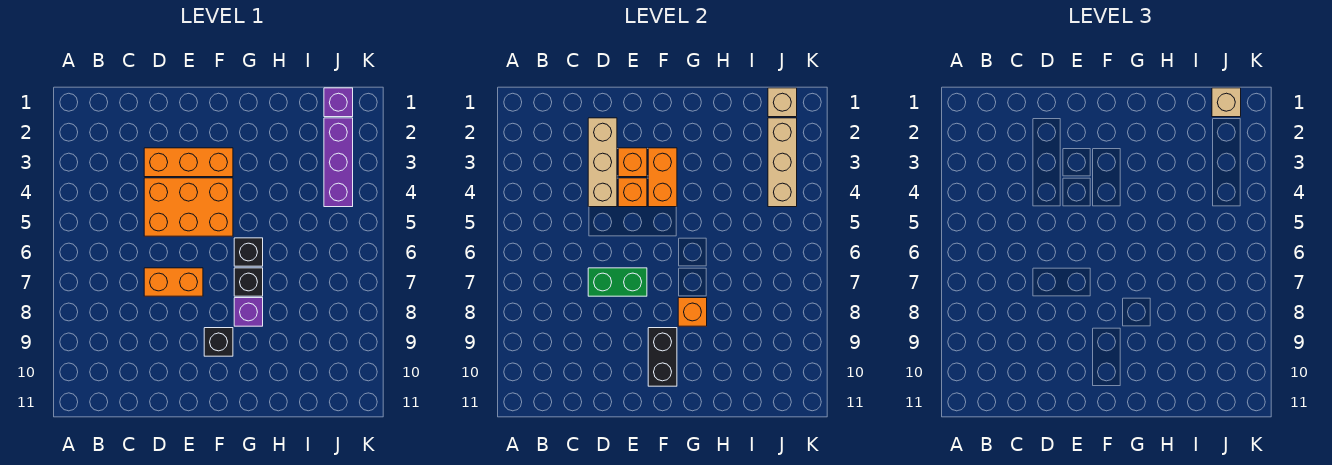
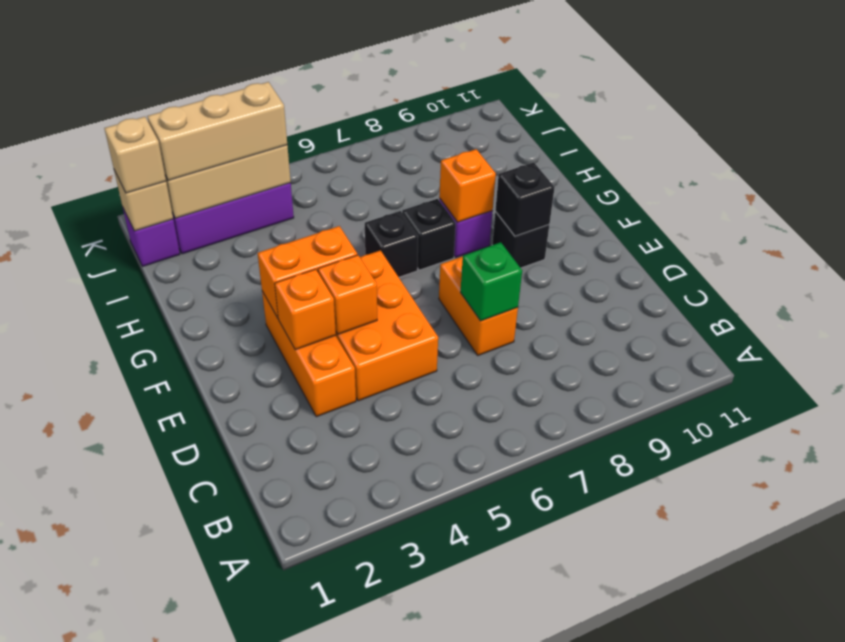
tan brick D2:D4 level 2 -> tan brick J2:J4 level 3
green brick D7:E7 level 2 -> green brick D7 level 2
black brick F9:F10 level 2 -> black brick F9 level 2

